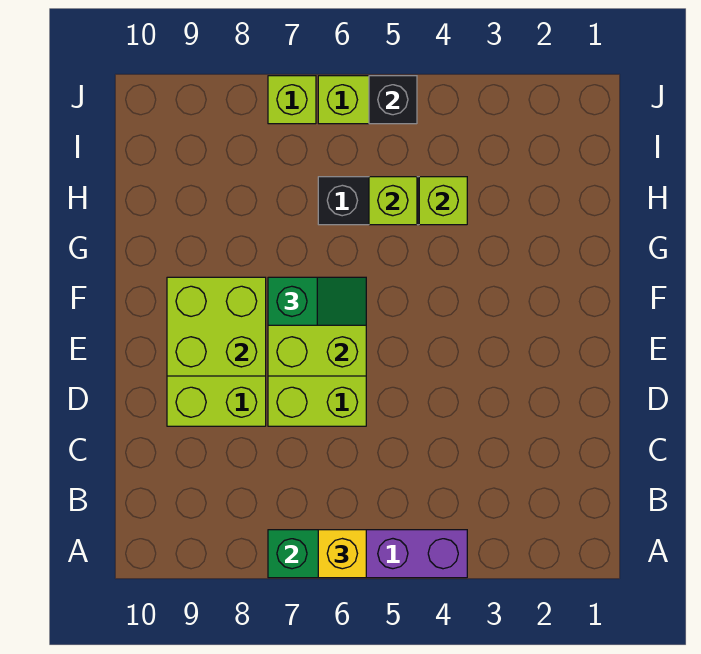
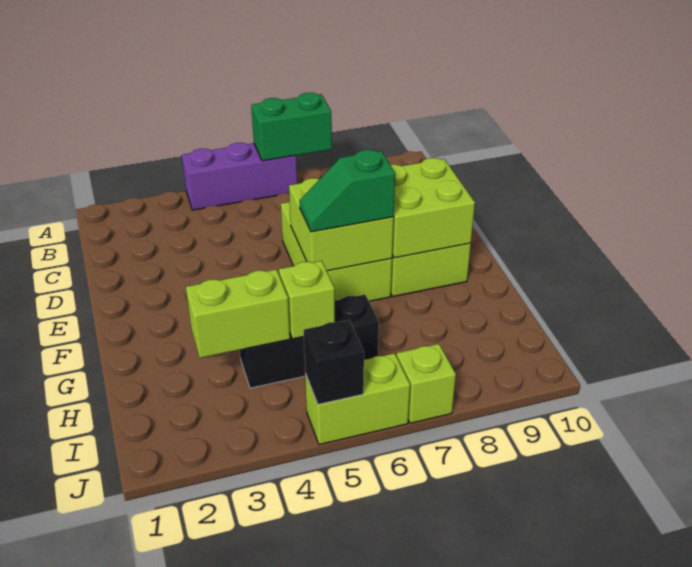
yellow brick A6 level 3 -> none
lime brick H4 level 2 -> lime brick H3:H4 level 2

